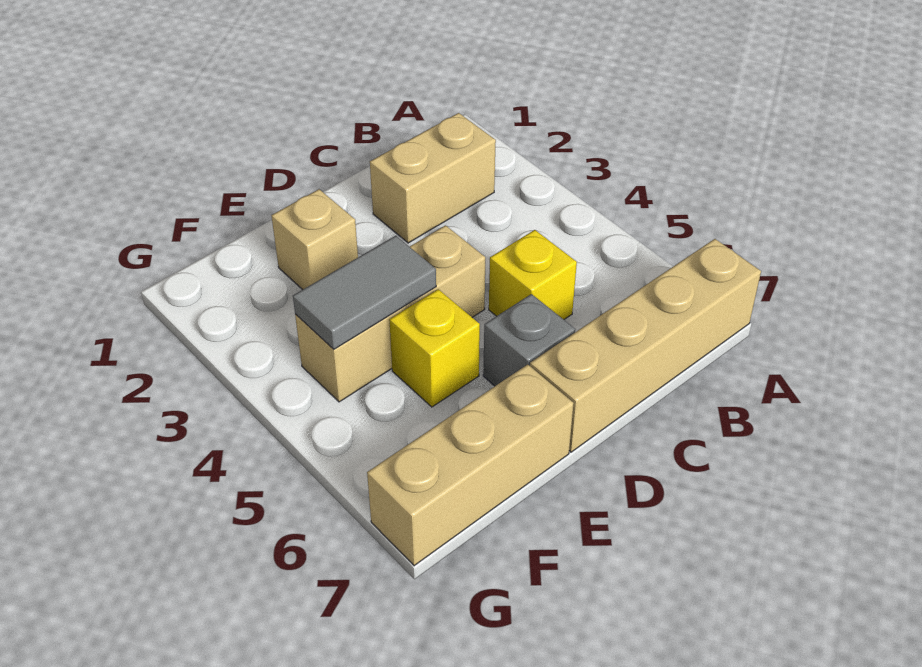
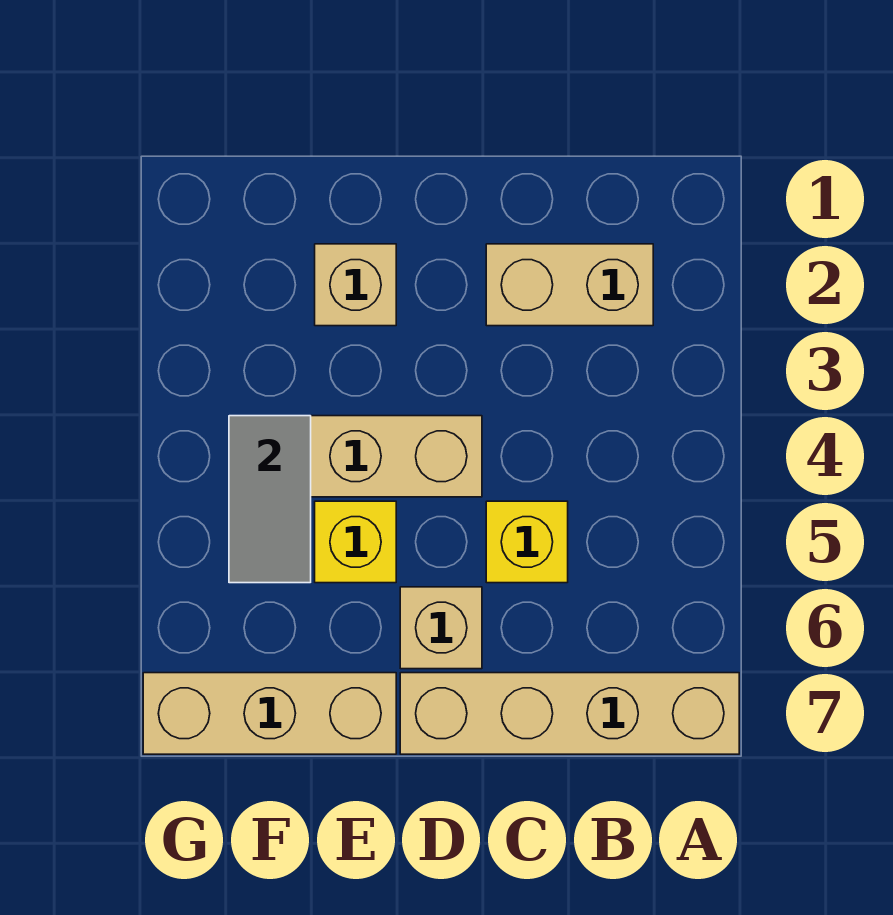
grey brick D6 level 1 -> tan brick D6 level 1
grey tile E4:F4 level 2 -> grey tile F4:F5 level 2

